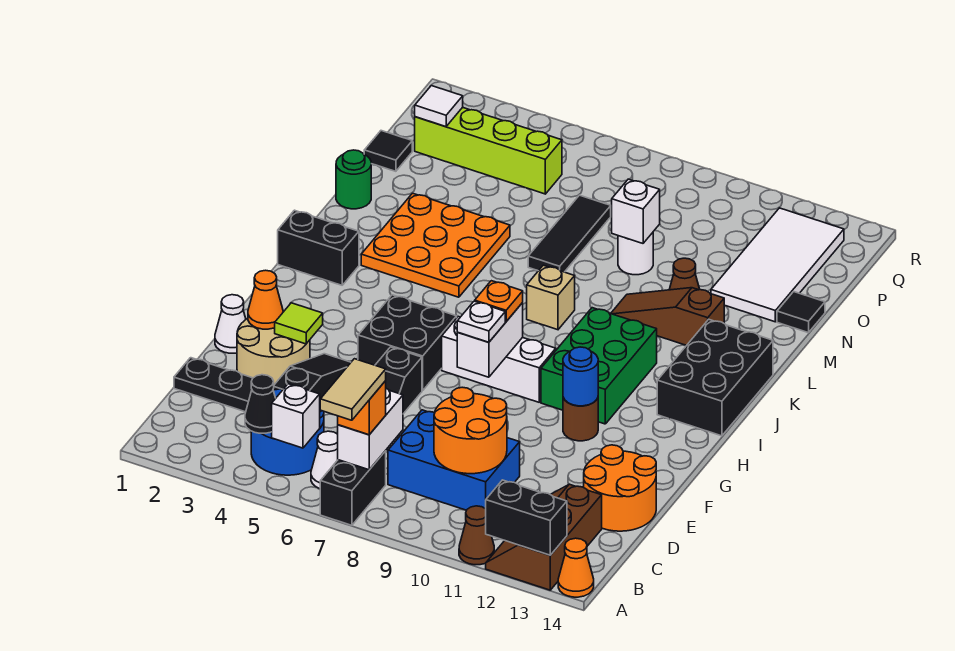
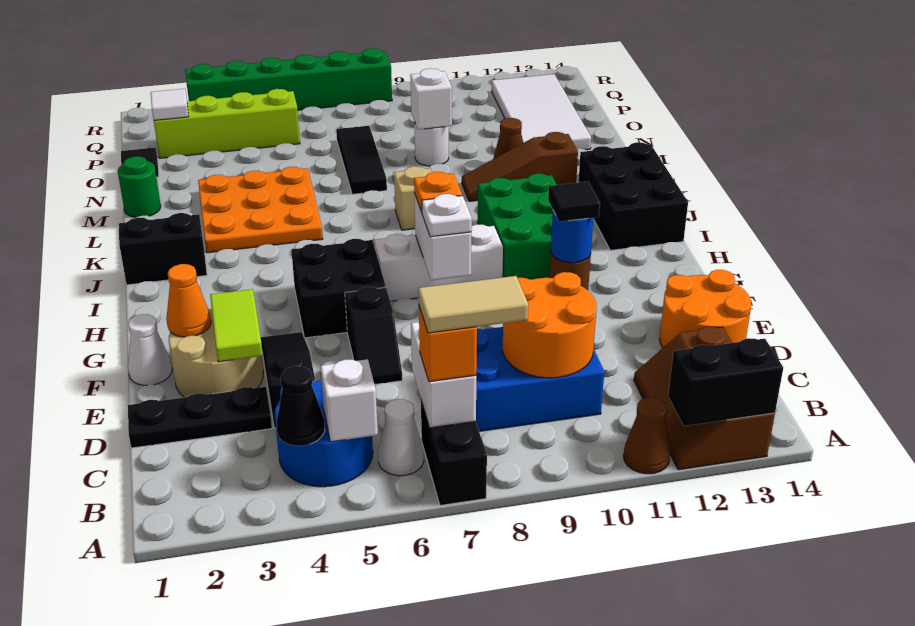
tan tile A7:B7 level 4 -> tan tile B7:B8 level 4
orange cone A14 level 1 -> none
lime tile F3 level 2 -> lime tile E3:F3 level 2
black tile N14 level 1 -> black tile G11 level 3
none -> green brick R3:R8 level 1

